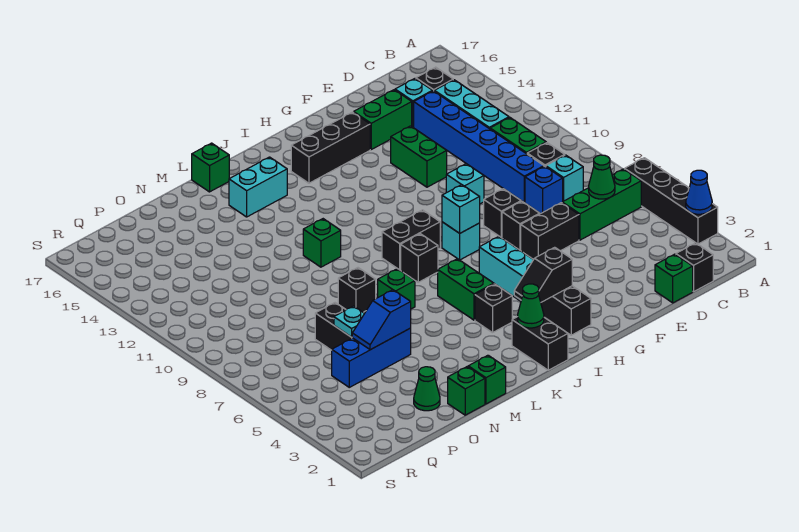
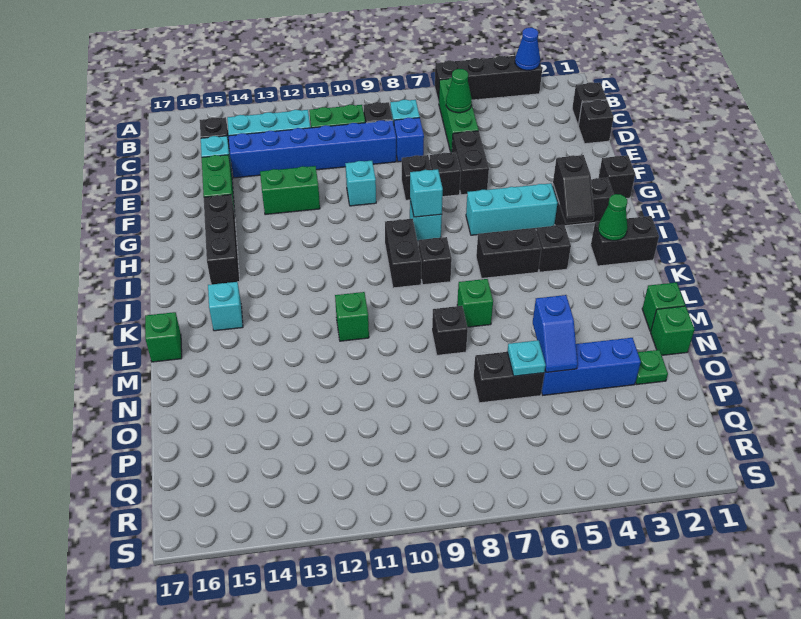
green brick D1 level 1 -> black brick D1 level 1
none -> black brick G1 level 1
green brick J5:J6 level 1 -> black brick J5:J6 level 1
cyan brick K15:L15 level 1 -> cyan brick K15 level 1
blue brick N5:P5 level 1 -> blue brick O3:O5 level 1
green cone O2 level 1 -> green plate O2 level 1

